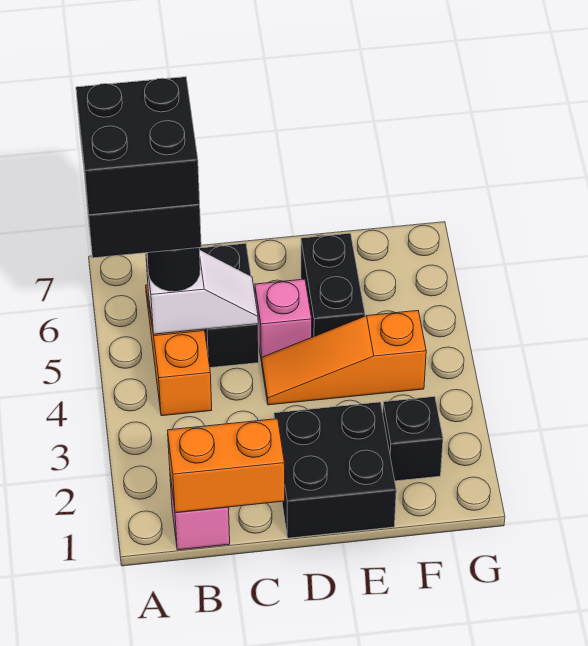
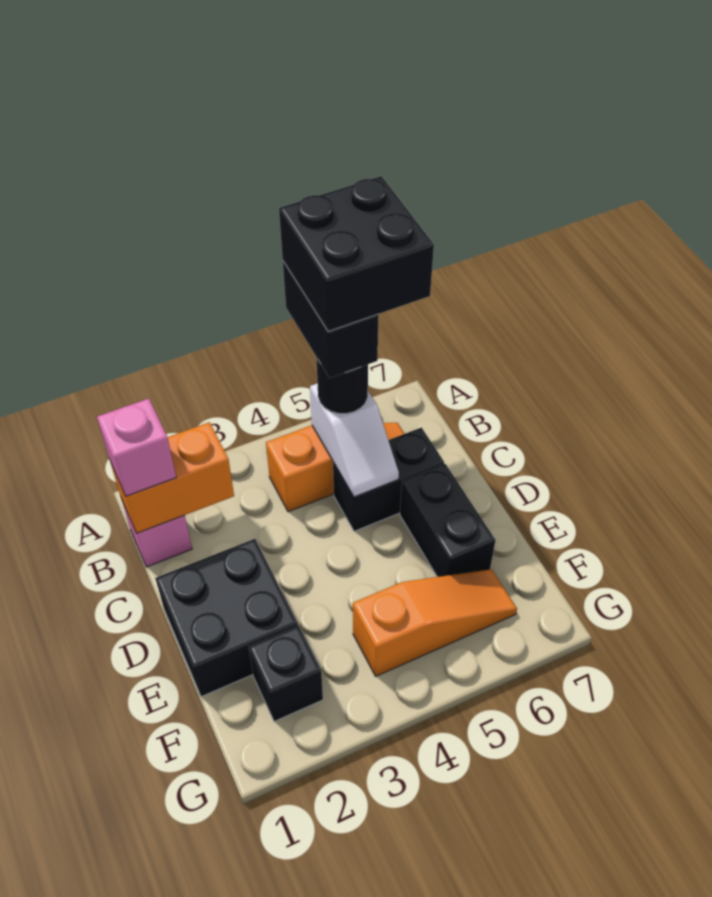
orange brick B1:C1 level 2 -> orange brick B1:B2 level 2
orange slope D4:F4 level 1 top F -> orange slope F4:F6 level 1 top 4
pink brick D5 level 1 -> pink brick B1 level 3
black brick E5:E6 level 1 -> black brick D6:E6 level 1

